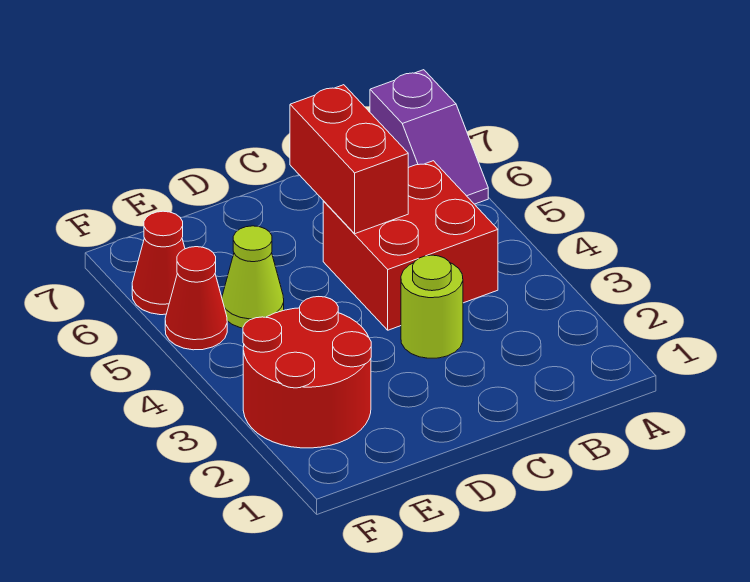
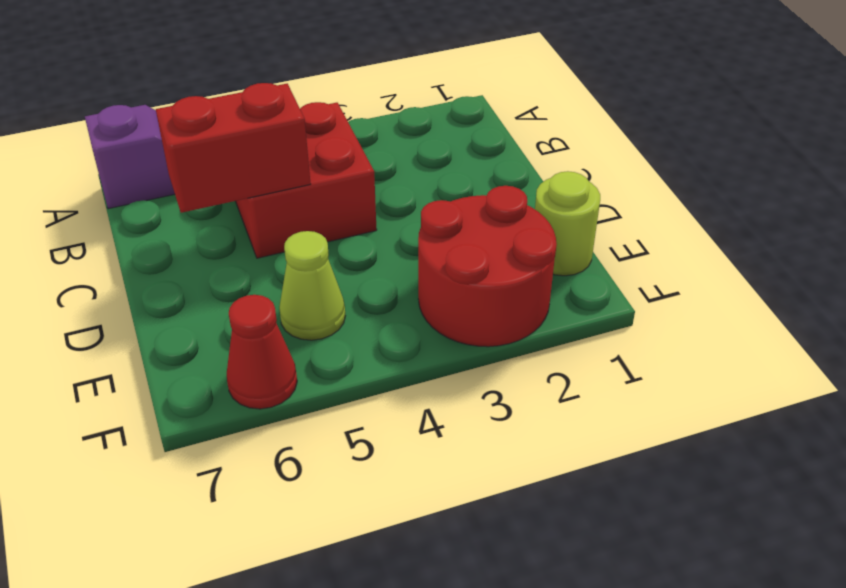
lime round brick C3 level 1 -> lime round brick E1 level 1
red cone F5 level 1 -> none

